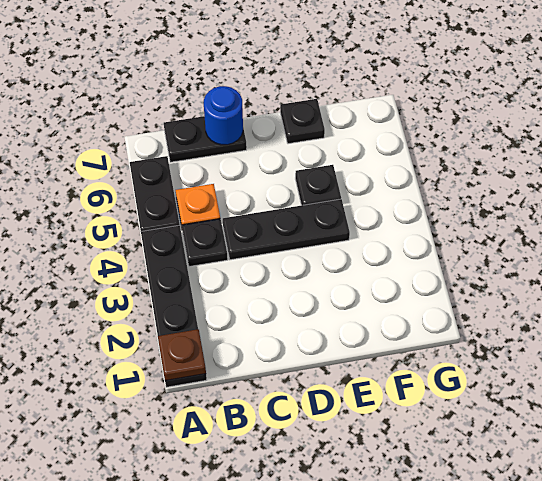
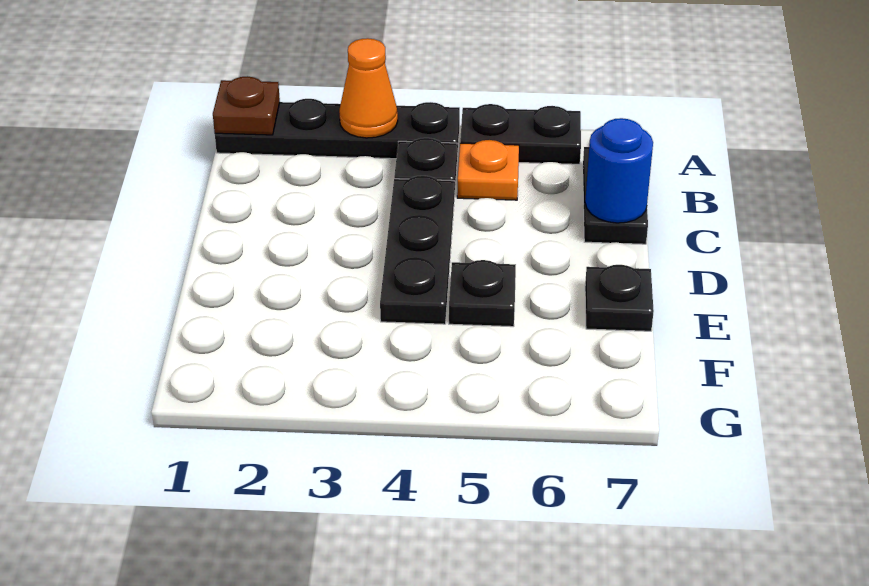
none -> orange cone A3 level 2

